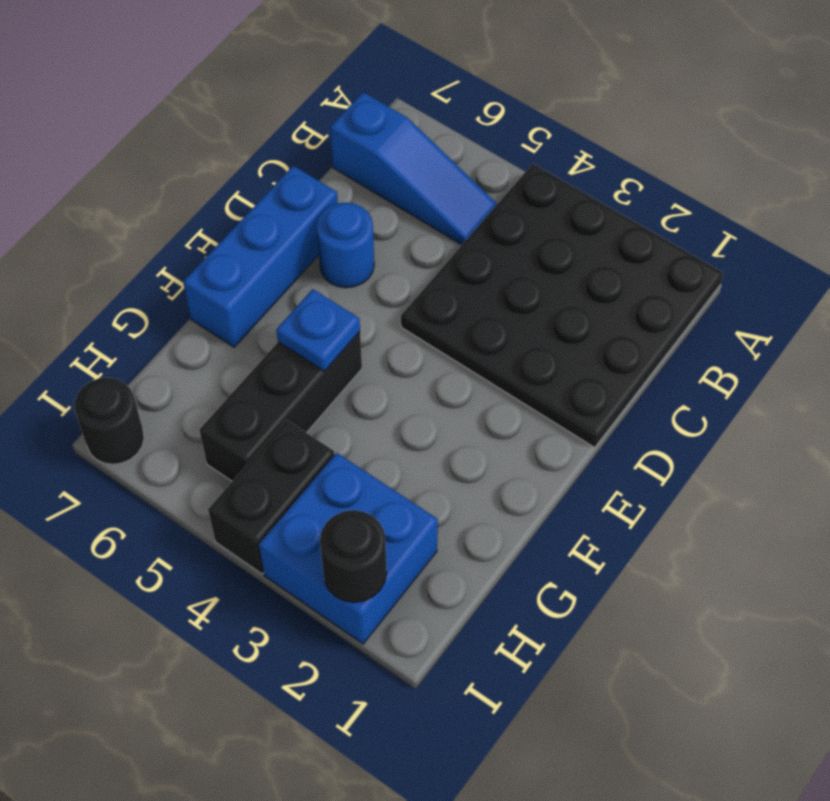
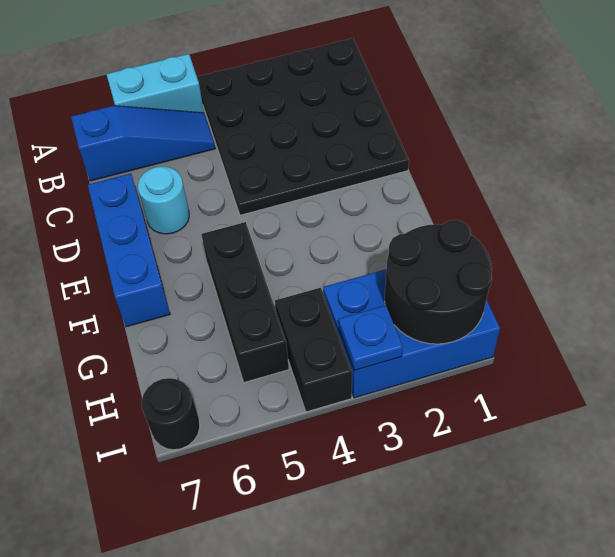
none -> cyan brick A5:A6 level 1
blue round brick D6 level 1 -> cyan round brick D6 level 1
blue plate F5 level 2 -> blue plate I3 level 2
blue brick H2:I3 level 1 -> blue brick H1:I3 level 1
black round brick I2 level 2 -> black round brick H1:I2 level 2

